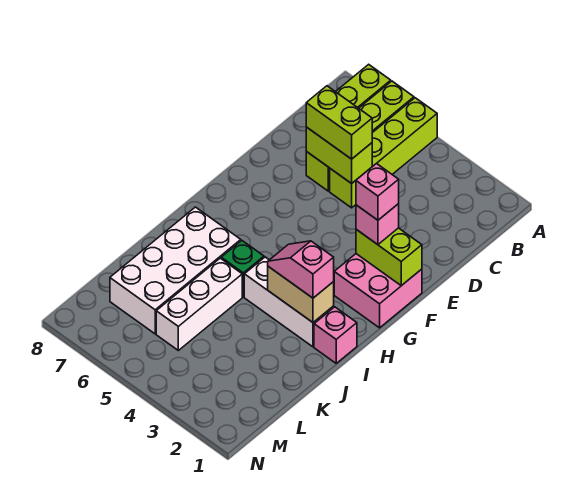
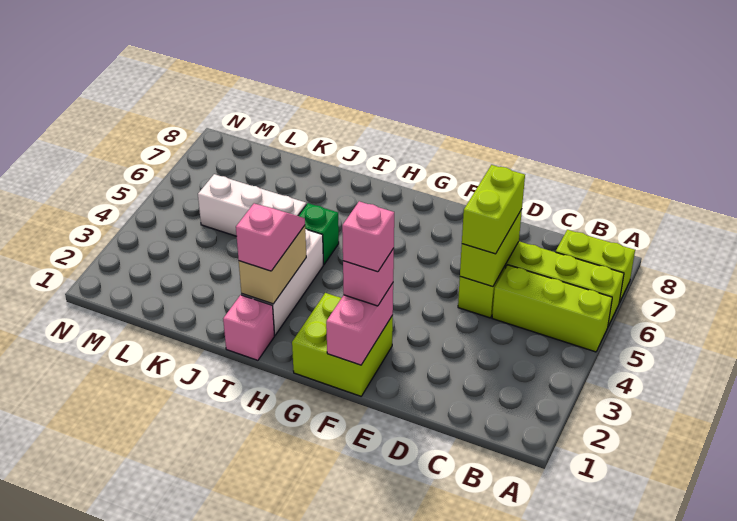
pink brick F1:G2 level 1 -> lime brick F1:G2 level 1
lime brick F1:F2 level 2 -> pink brick F1:F2 level 2
white brick I6:L7 level 1 -> none

